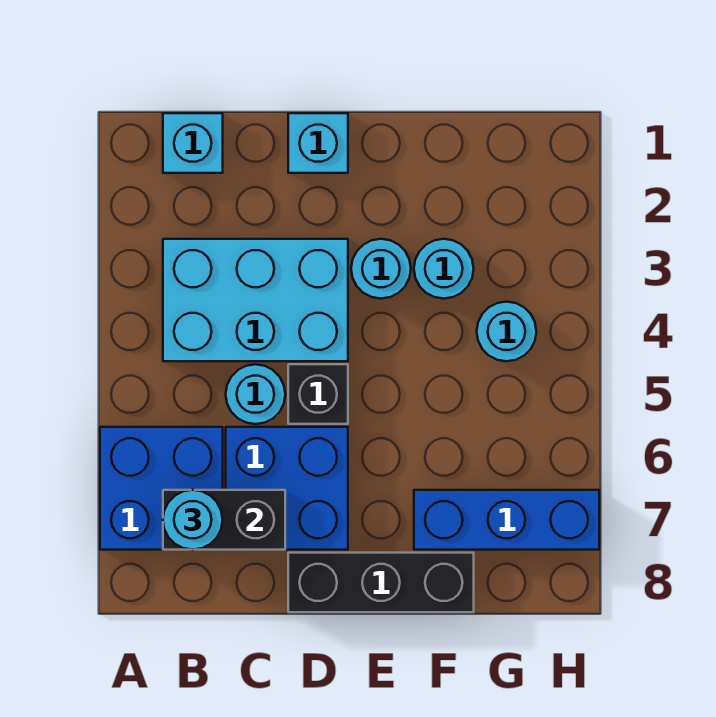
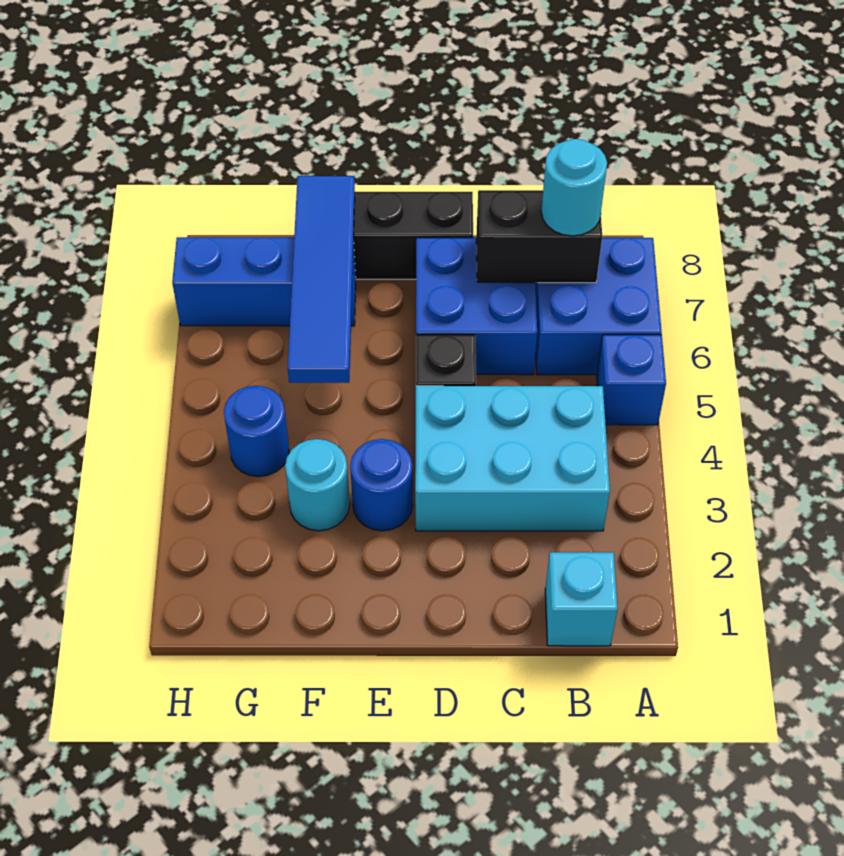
none -> blue brick A5 level 1
cyan round brick C5 level 1 -> none
cyan brick D1 level 1 -> none
cyan round brick E3 level 1 -> blue round brick E3 level 1
none -> blue tile F5:F8 level 2
cyan round brick G4 level 1 -> blue round brick G4 level 1

